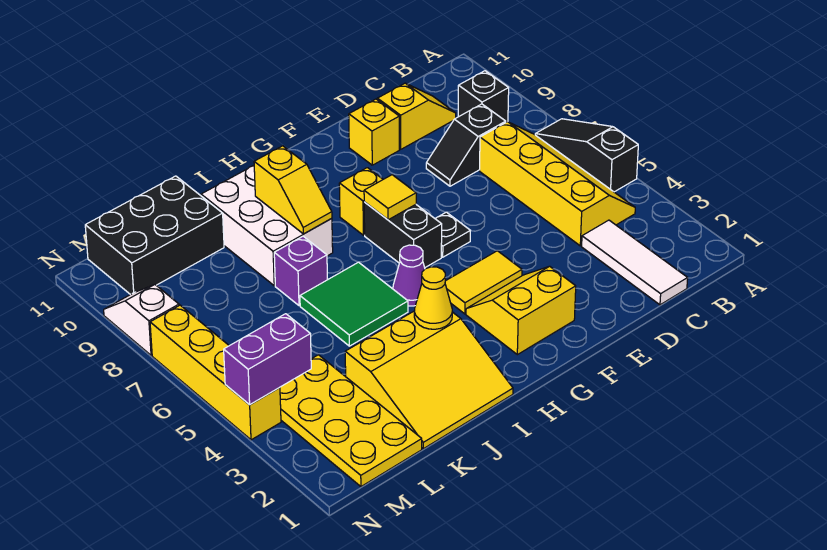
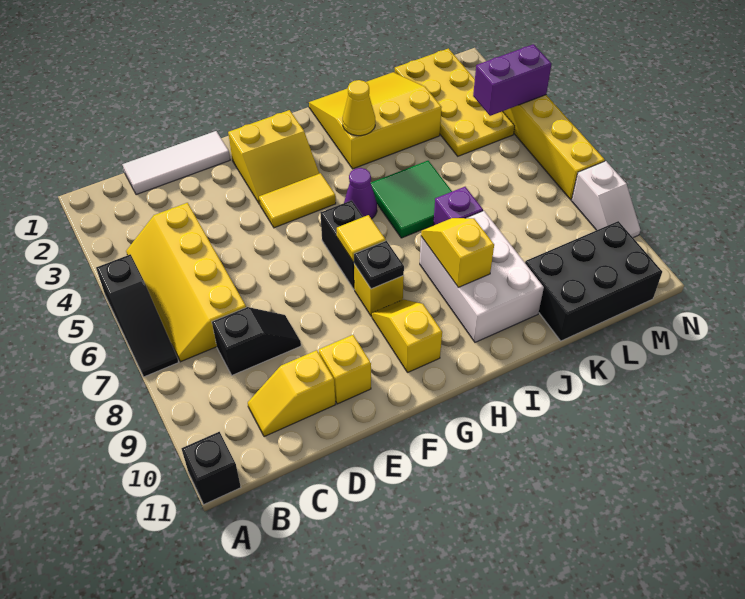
black brick B9 level 1 -> black brick A11 level 1
white tile C1:C3 level 1 -> white tile C1:E1 level 1
black plate F6 level 1 -> black plate G8 level 2
none -> yellow slope G9:G10 level 1 top 10

